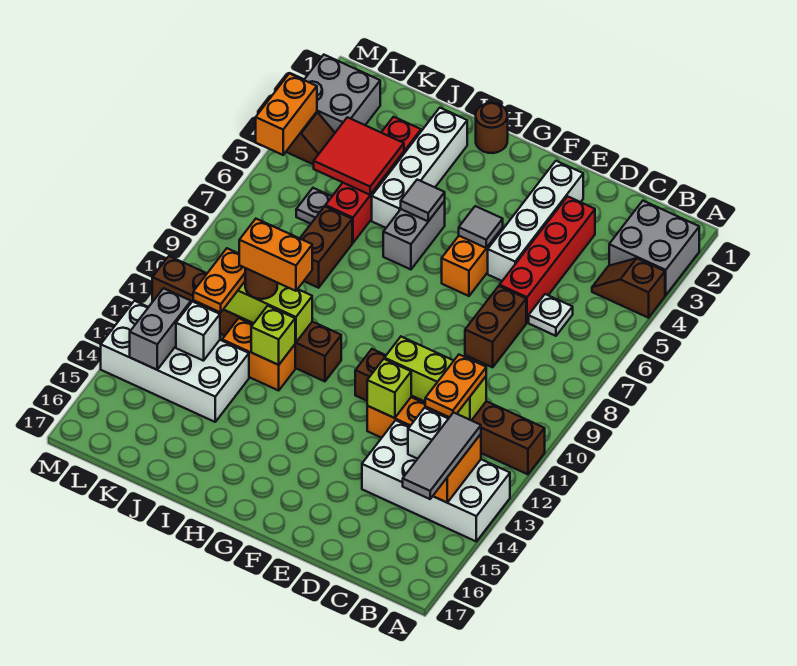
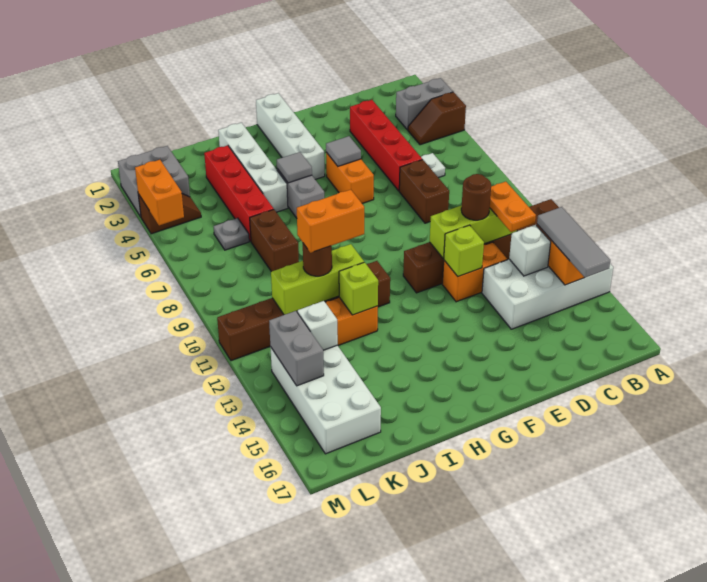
grey brick A2:B3 level 1 -> grey brick A3:B3 level 1
white brick E2:E5 level 1 -> white brick G1:G4 level 1
brown round brick H1 level 1 -> brown round brick D11 level 3
red tile J4:K5 level 2 -> none
white brick J13:M14 level 1 -> white brick K13:L16 level 1
orange plate K11:K12 level 3 -> none

